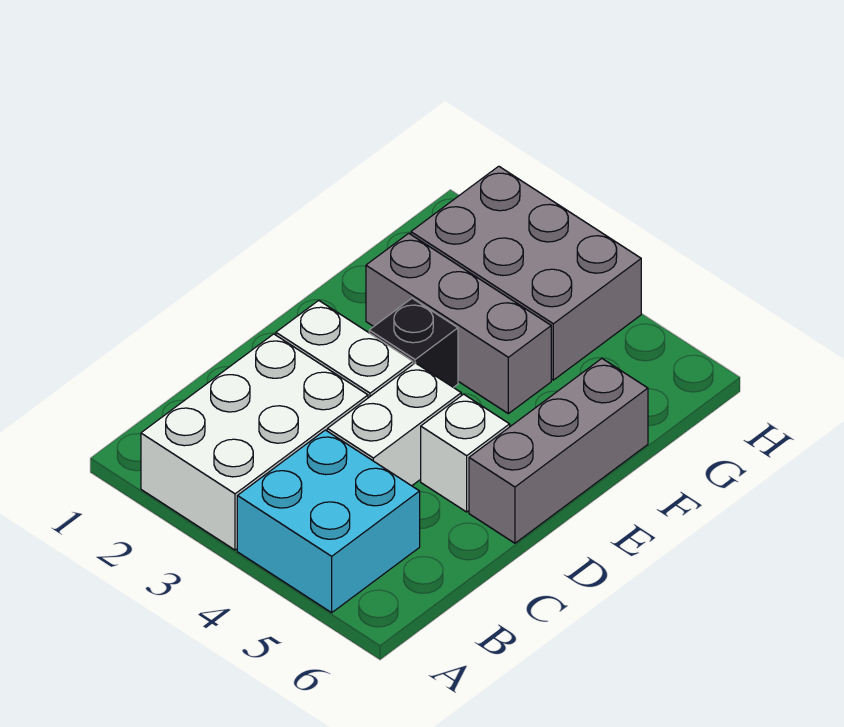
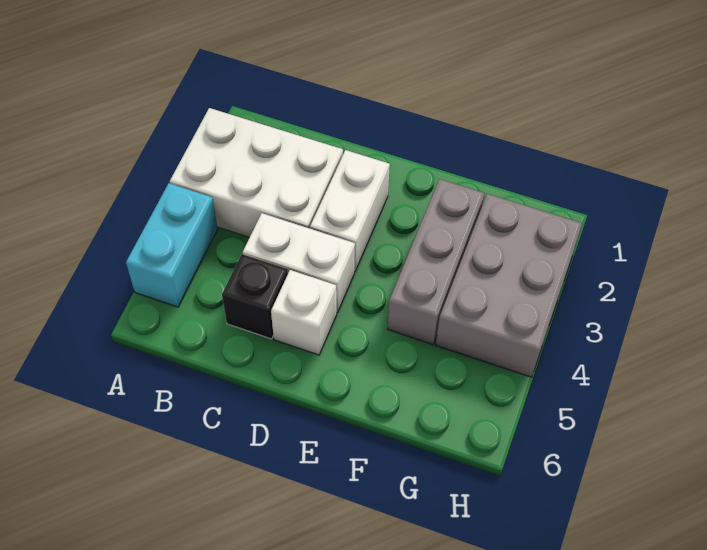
cyan brick A4:B5 level 1 -> cyan brick A4:A5 level 1
grey brick D6:F6 level 1 -> none
black brick E3 level 1 -> black brick C5 level 1

